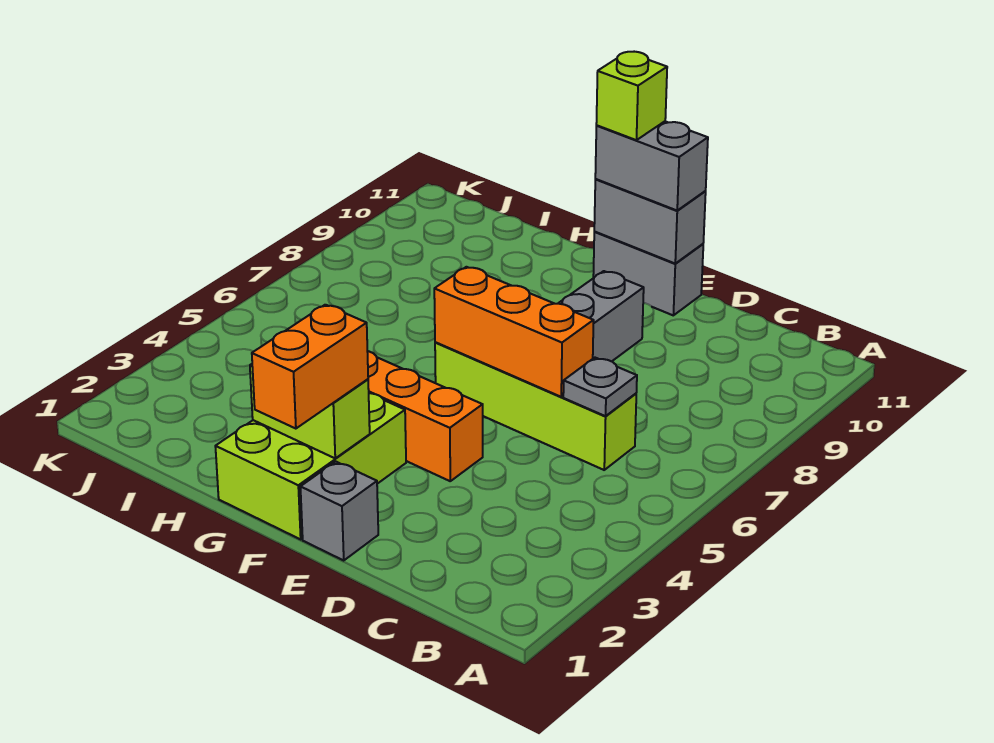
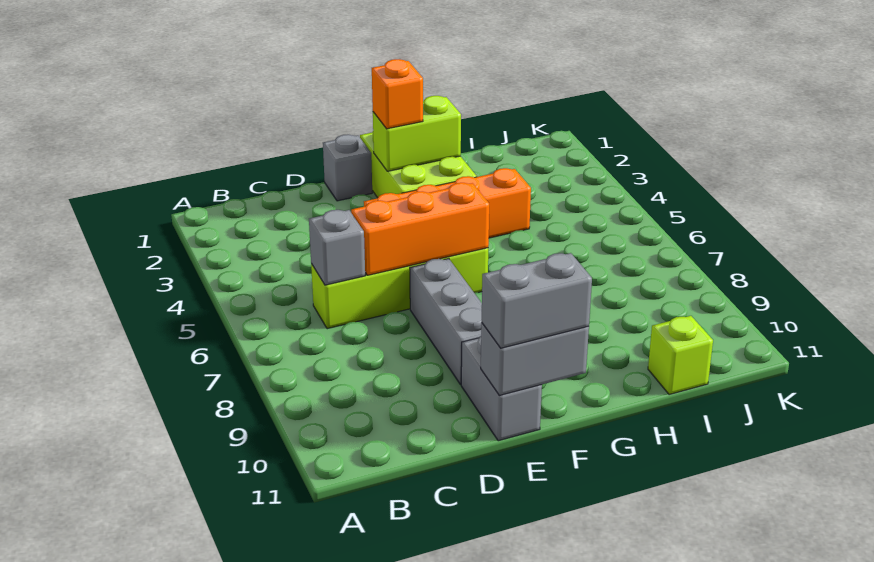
grey plate C6 level 2 -> grey brick C6 level 2
grey brick E11:F11 level 1 -> grey brick E10:E11 level 1
orange brick F1:F2 level 3 -> orange brick F2 level 3
lime brick F11 level 4 -> lime brick I11 level 1

